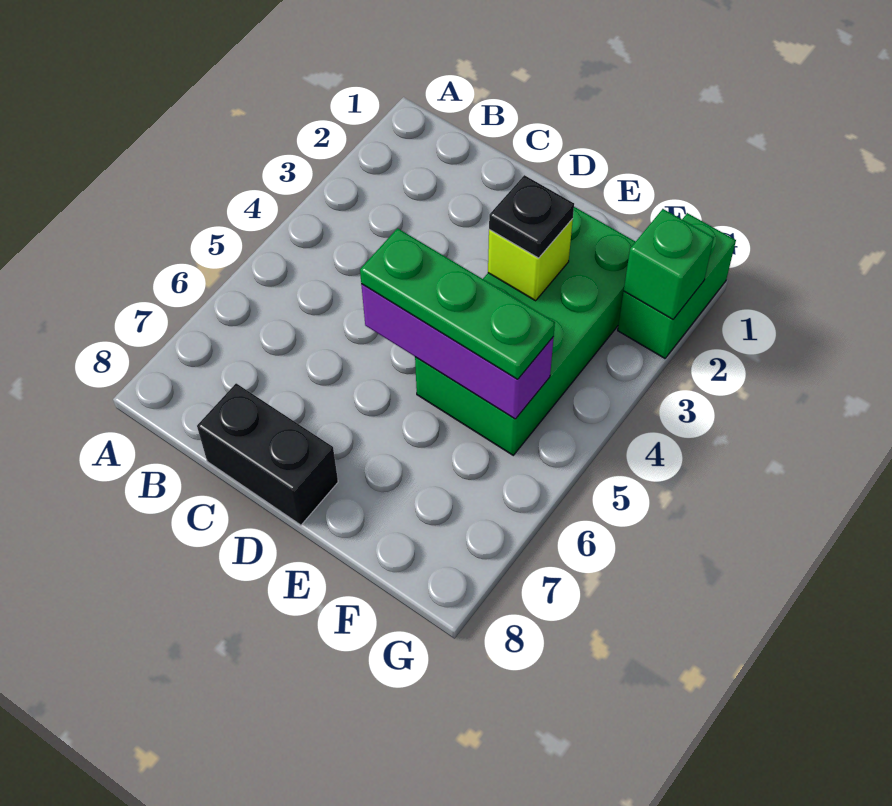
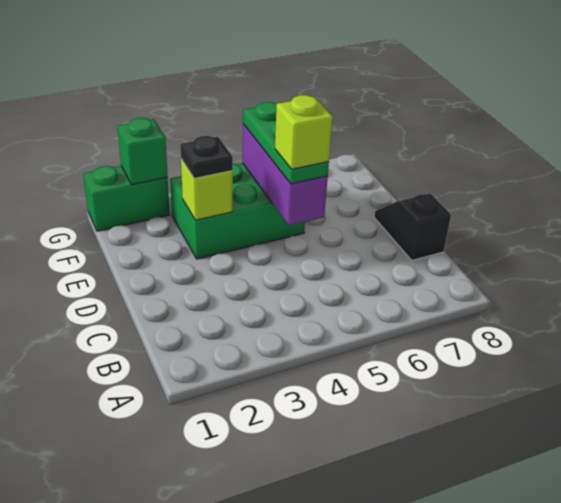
black brick C8:D8 level 1 -> black slope C8:D8 level 1 top C
none -> lime brick D5 level 4
green brick E2:F5 level 1 -> green brick E3:F5 level 1

